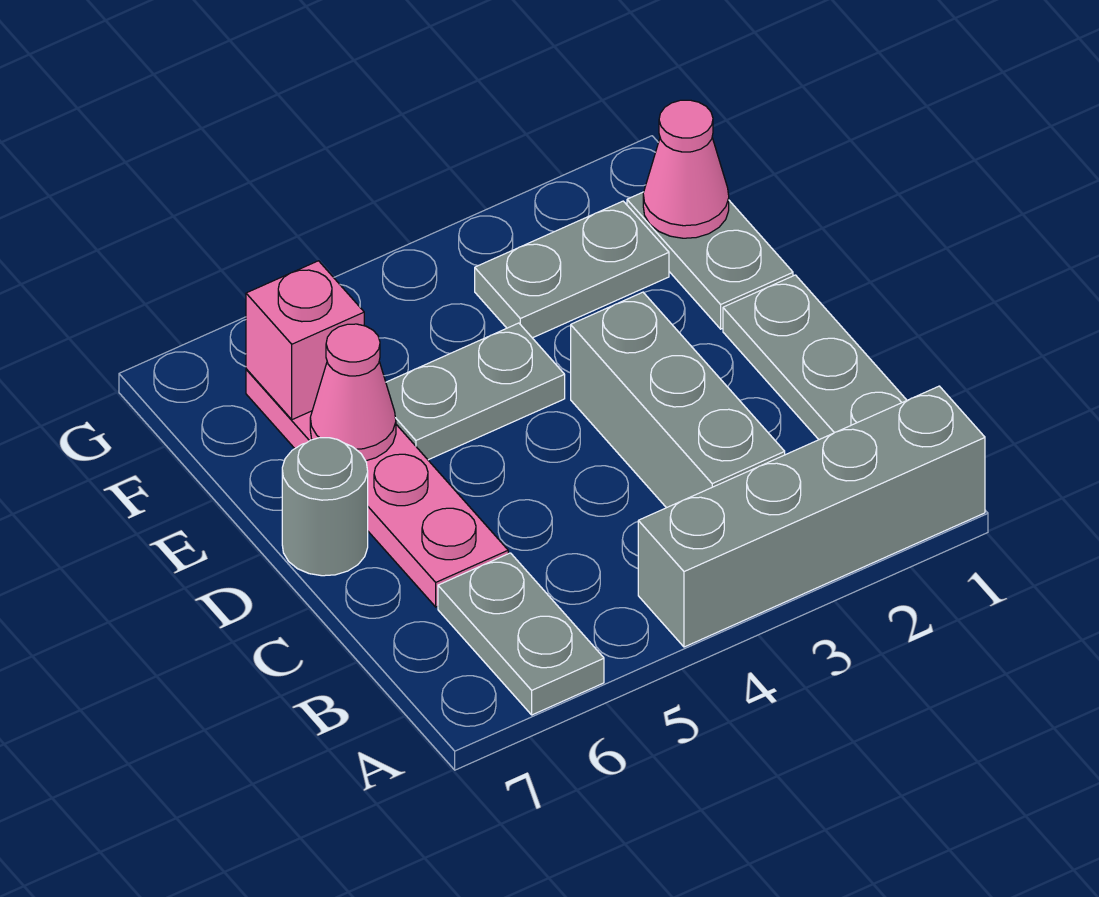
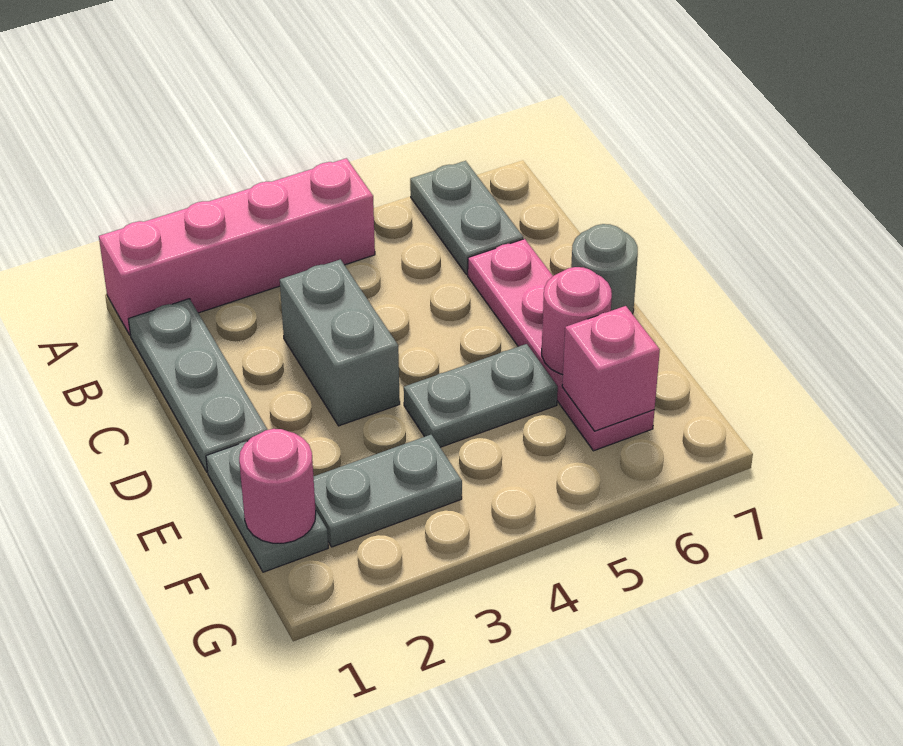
grey brick A1:A4 level 1 -> pink brick A1:A4 level 1
grey brick B3:D3 level 1 -> grey brick C3:D3 level 1
pink cone E6 level 2 -> pink round brick E6 level 2
pink cone F1 level 2 -> pink round brick F1 level 2

